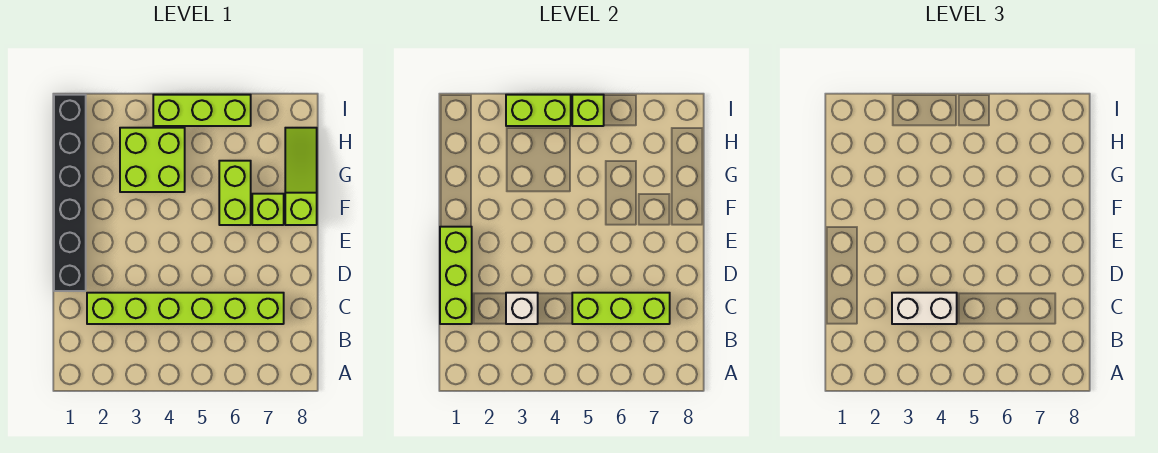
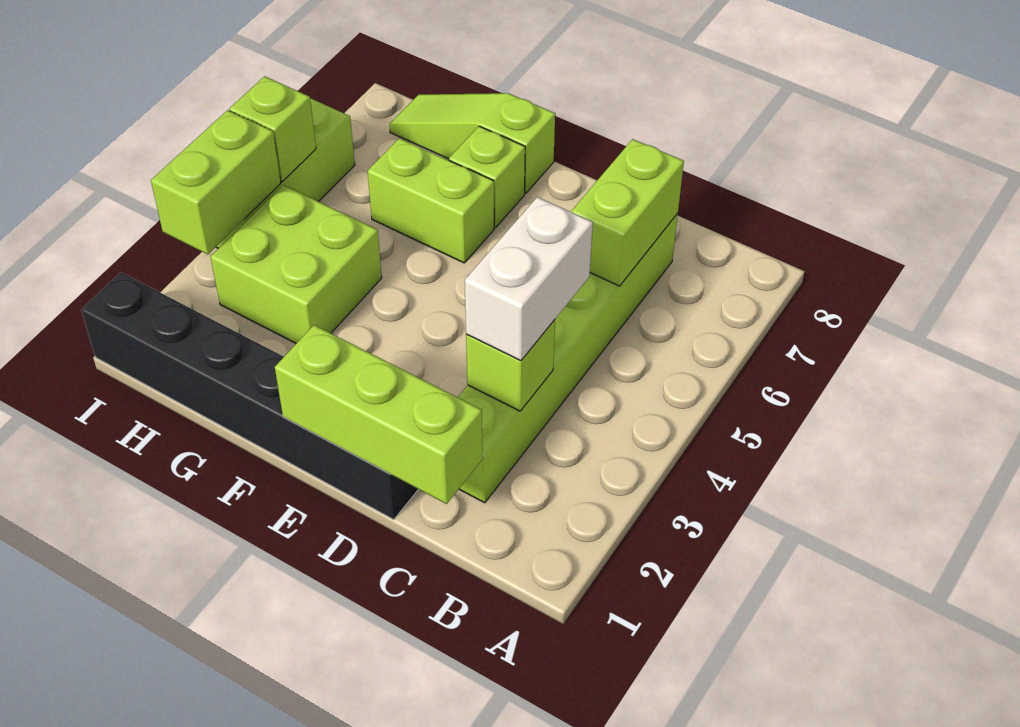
white brick C3 level 2 -> lime brick C3 level 2
lime brick C5:C7 level 2 -> lime brick C6:C7 level 2

